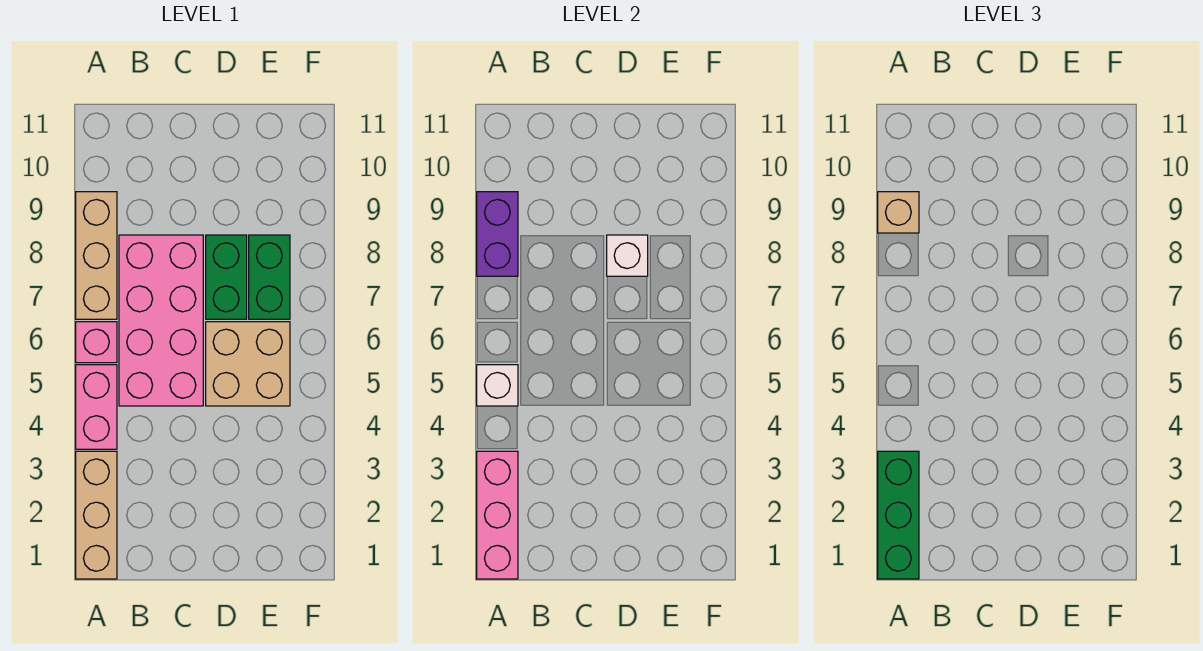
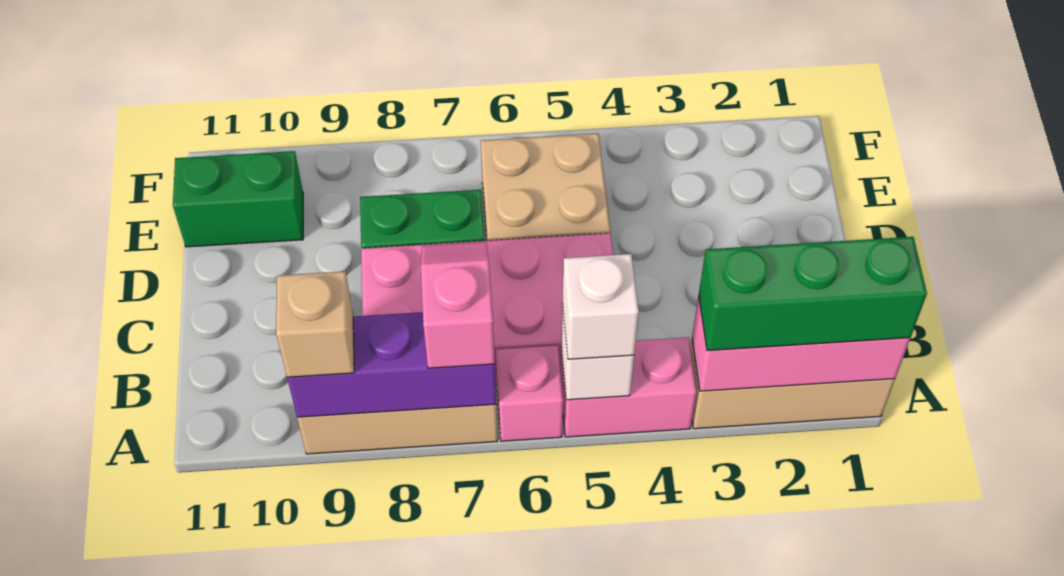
none -> pink slope A7:B7 level 3 top A
purple brick A8:A9 level 2 -> purple brick A7:A9 level 2
white brick D8 level 2 -> white brick A5 level 3
green brick E7:E8 level 1 -> green brick E10:E11 level 1

